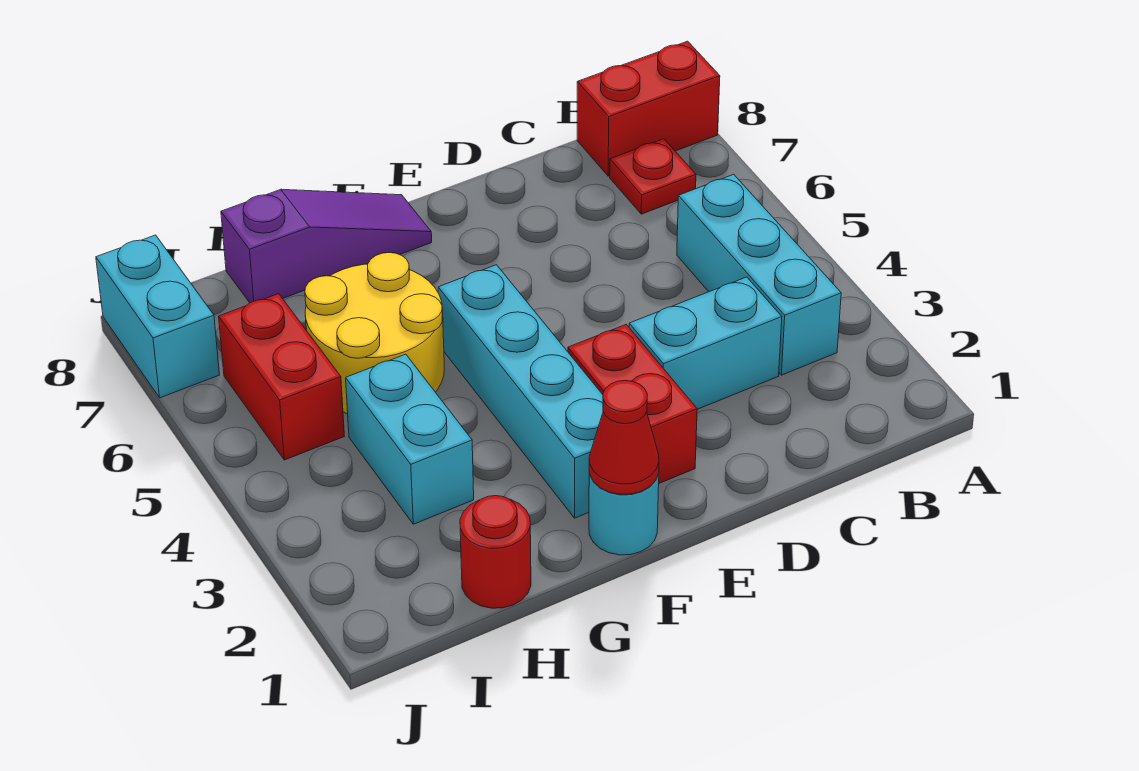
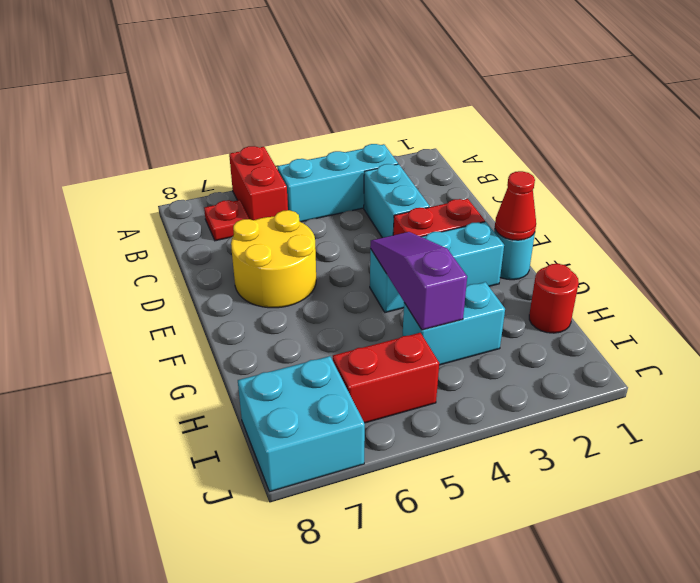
red brick A8:B8 level 1 -> red brick A6:B6 level 1
cyan brick F2:F5 level 1 -> cyan brick F2:F4 level 1
purple slope F8:H8 level 1 top H -> purple slope F4:H4 level 2 top H
yellow round brick G5:H6 level 1 -> yellow round brick D6:E7 level 1
cyan brick J7:J8 level 1 -> cyan brick I7:J8 level 1

